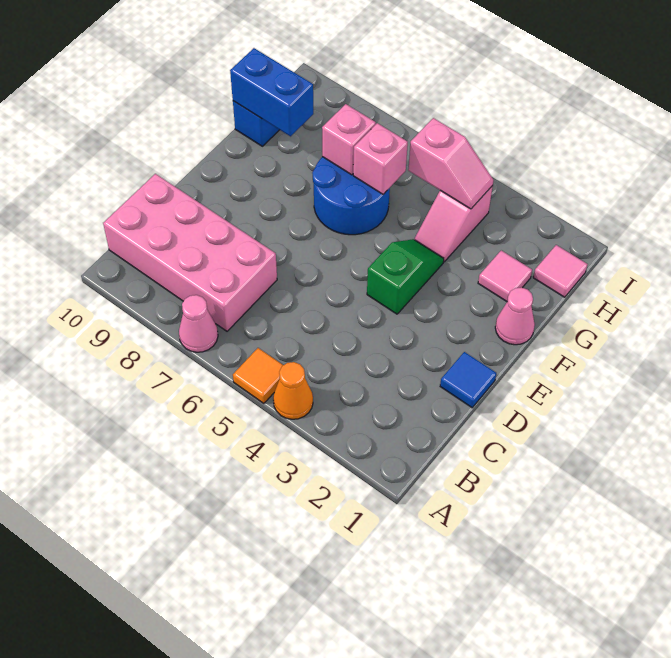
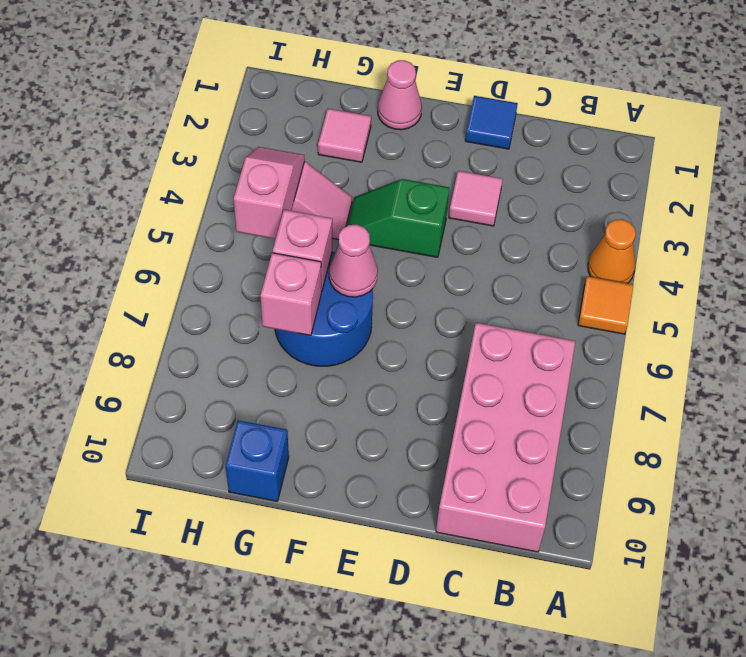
pink cone A7 level 1 -> pink cone F6 level 2
blue brick G9:G10 level 2 -> none
pink tile H1 level 1 -> pink tile D3 level 1

